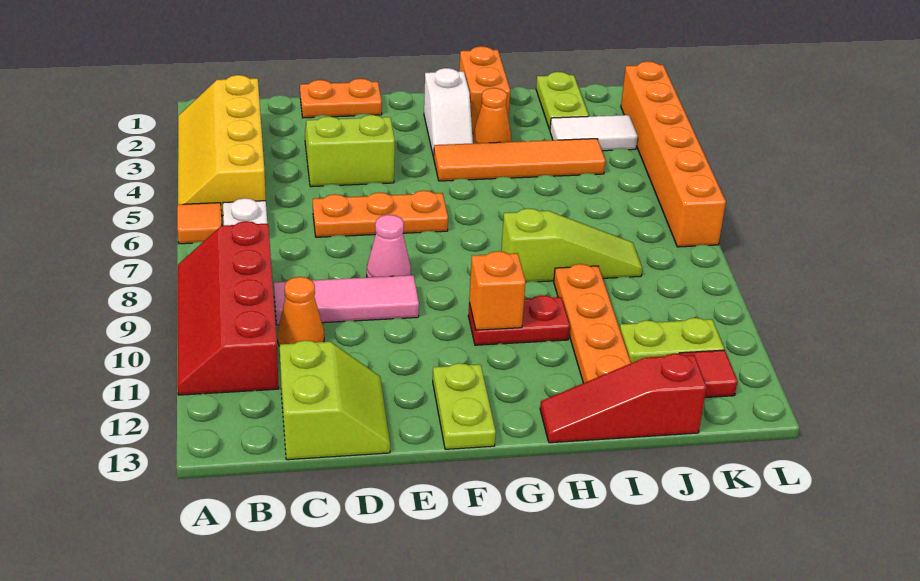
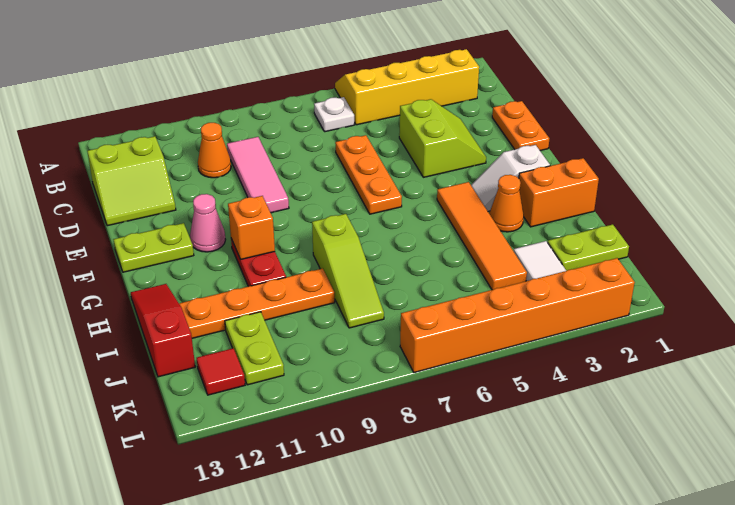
orange tile A6 level 1 -> none
red slope A8:B11 level 1 top B -> none
pink cone E8 level 1 -> pink cone F11 level 1

